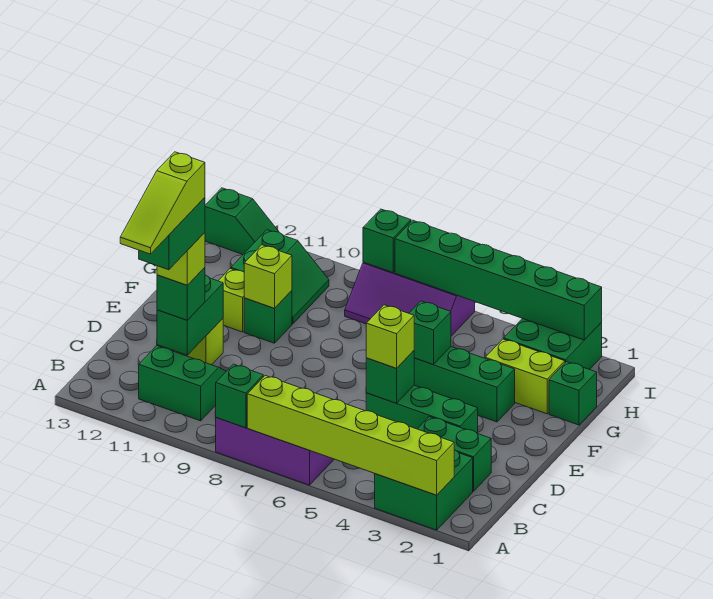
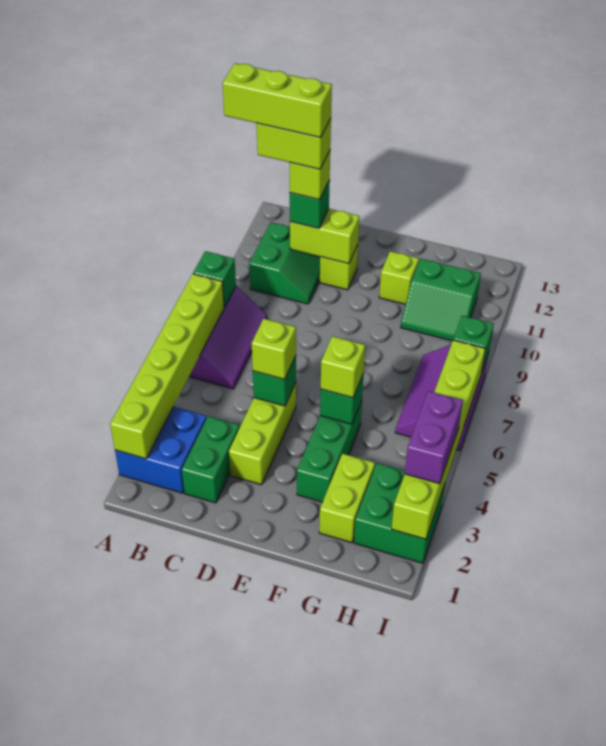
green brick A2:B3 level 1 -> blue brick A2:B3 level 1
lime slope A11:C11 level 6 top C -> lime brick A11:C11 level 6
green brick B11:C11 level 5 -> lime brick B11:C11 level 5
green brick C11:D11 level 2 -> lime brick C11:D11 level 2
green brick D3:D5 level 1 -> lime brick D3:D5 level 1
green brick F10 level 1 -> none
lime brick F10 level 2 -> lime brick F5 level 3
green brick G1 level 1 -> none
green brick I2:I7 level 2 -> lime brick I2:I7 level 2
none -> purple brick I3:I4 level 3
green slope I12:I13 level 1 top 13 -> none

